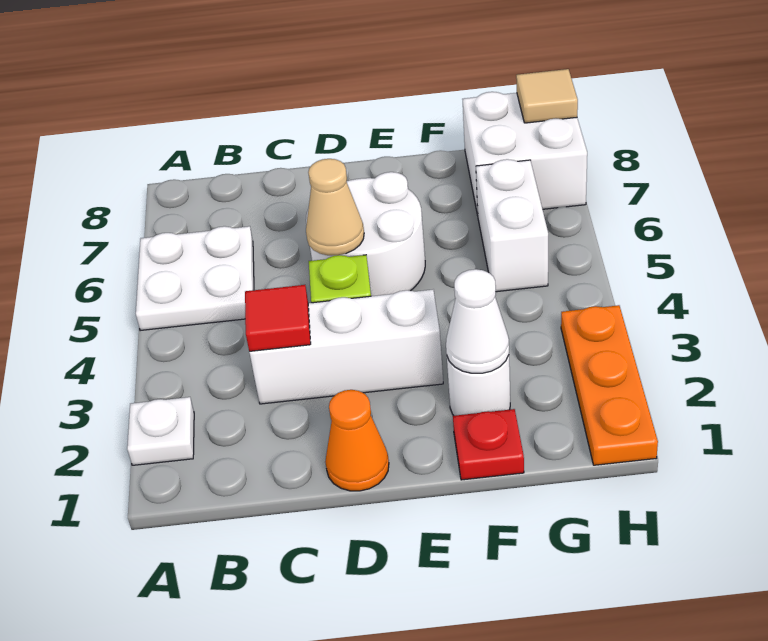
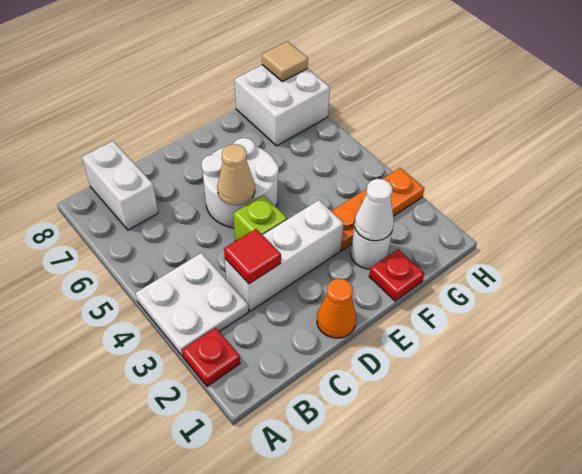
white plate A2 level 1 -> red plate A2 level 1
white plate A5:B6 level 1 -> white plate A3:B4 level 1
white brick G5:G6 level 1 -> white brick B7:B8 level 1
orange plate H1:H3 level 1 -> orange plate F3:H3 level 1

